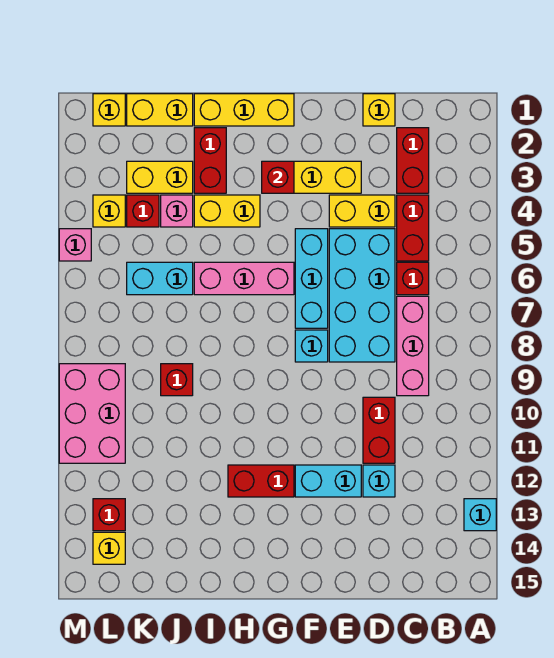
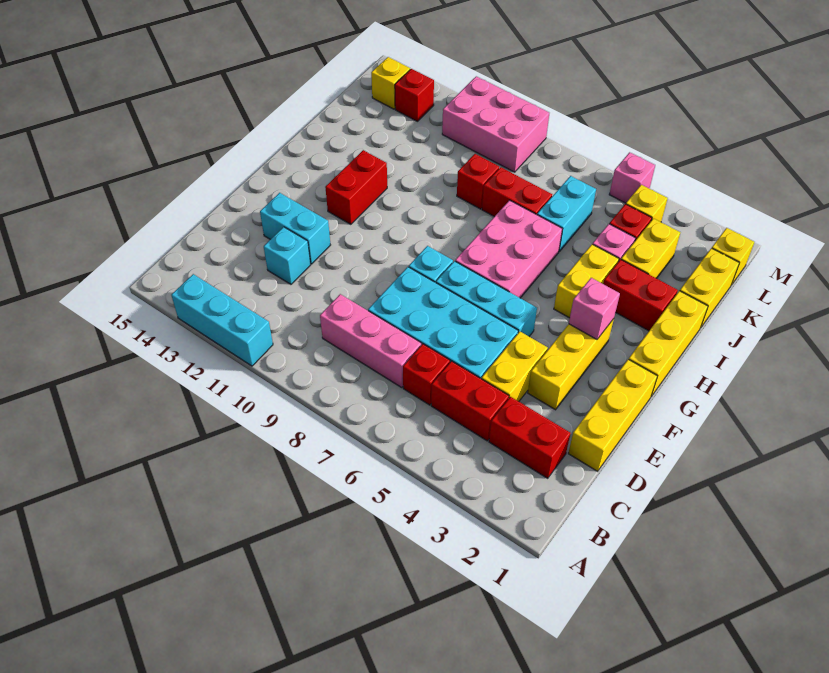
cyan brick A13 level 1 -> cyan brick A11:A13 level 1
yellow brick D1 level 1 -> yellow brick D1:F1 level 1
red brick D10:D11 level 1 -> red brick J7:J8 level 1
cyan brick E12:F12 level 1 -> cyan brick E12:E13 level 1
red brick G3 level 2 -> pink brick G3 level 2
pink brick G6:I6 level 1 -> pink brick G6:I7 level 1

